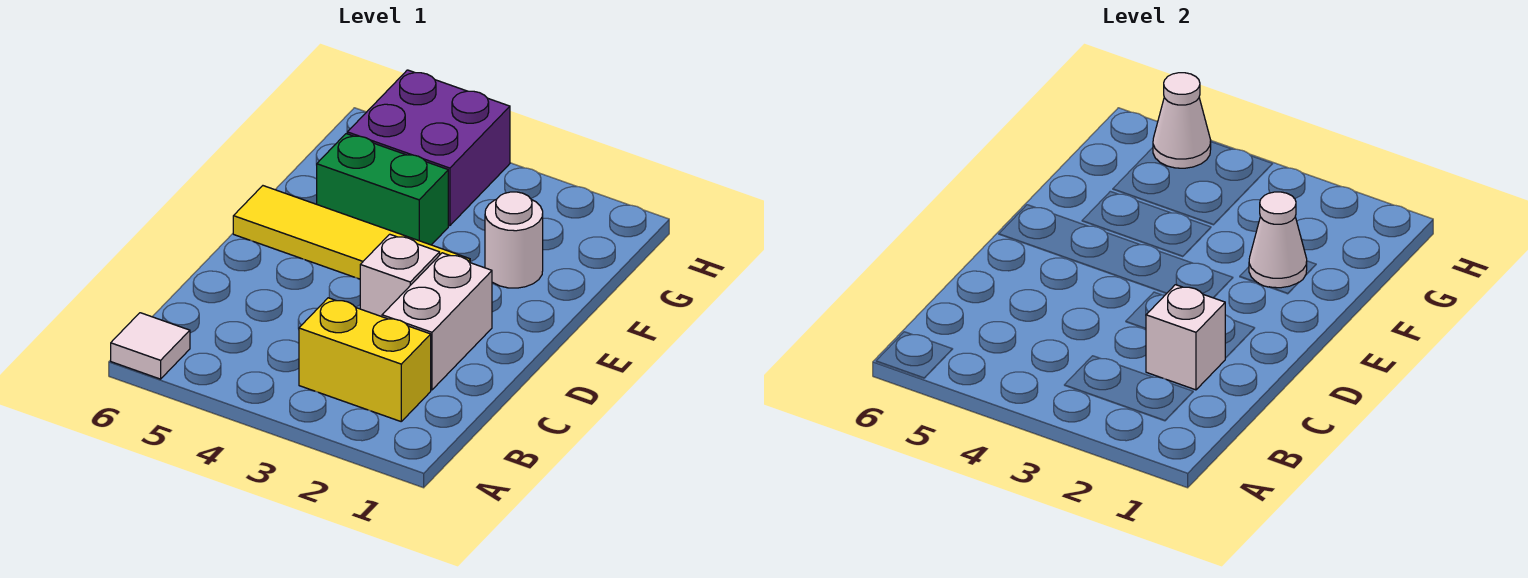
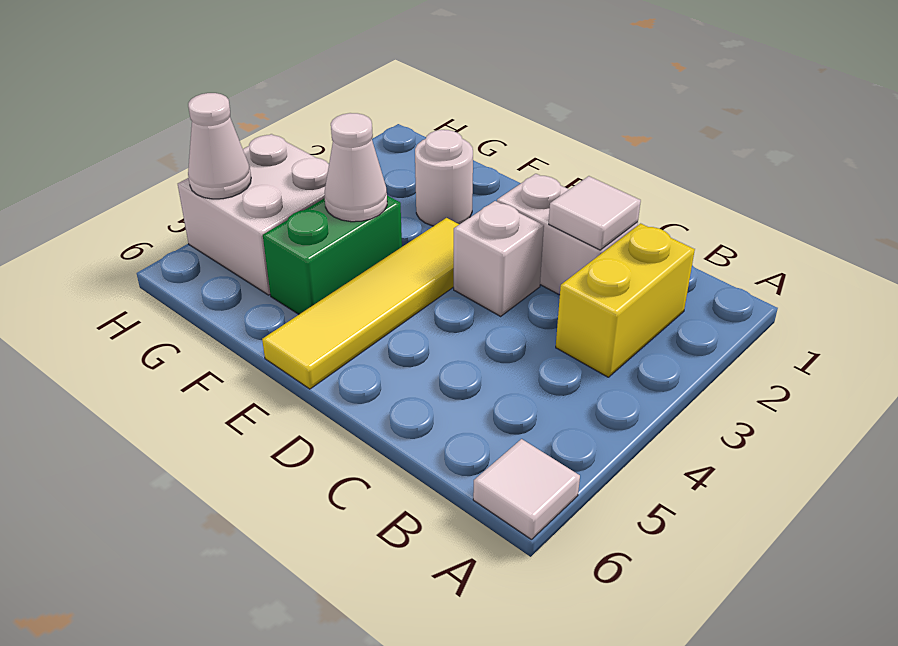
white brick C2 level 2 -> white tile C2 level 2
white cone F2 level 2 -> white cone F4 level 2
purple brick G4:H5 level 1 -> white brick G4:H5 level 1

